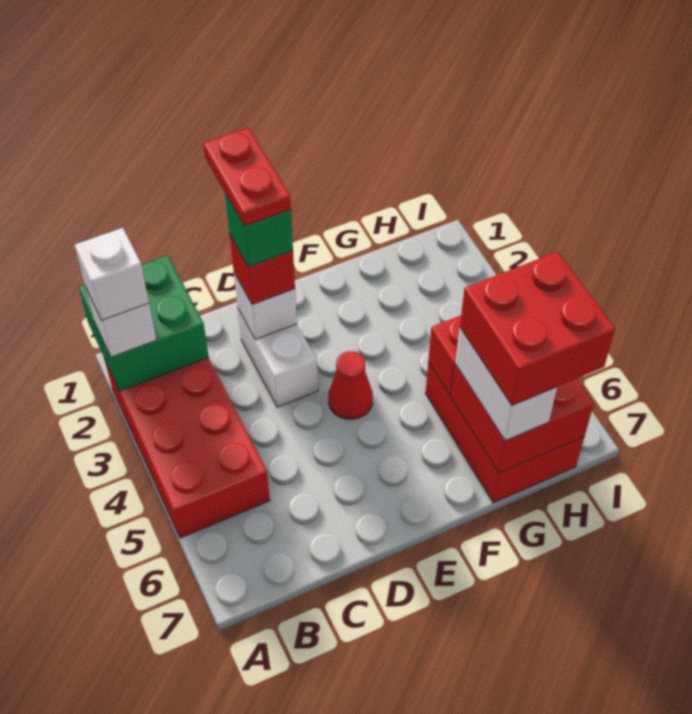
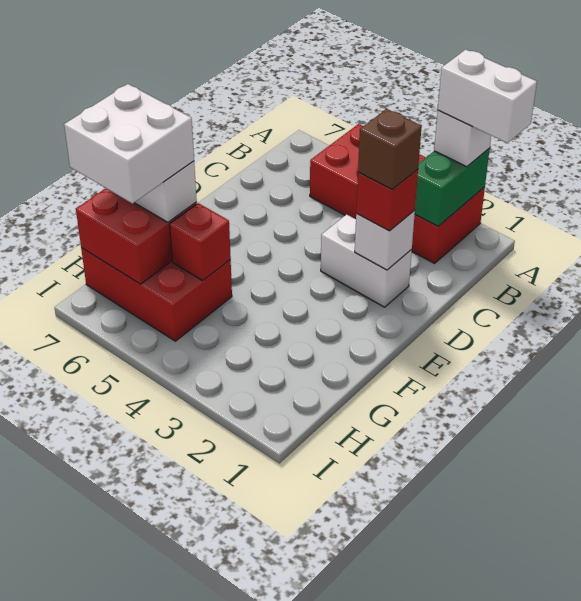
green brick A1:B2 level 2 -> green brick A2:B2 level 2
white brick A2 level 4 -> white brick A1:A2 level 4
red plate D1:D2 level 5 -> none
green brick D2 level 4 -> brown brick D2 level 4
red cone E4 level 1 -> none
red brick G6:H7 level 4 -> white brick G6:H7 level 4

